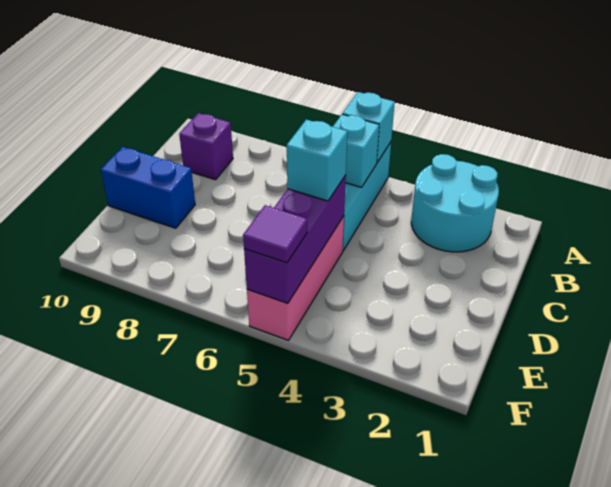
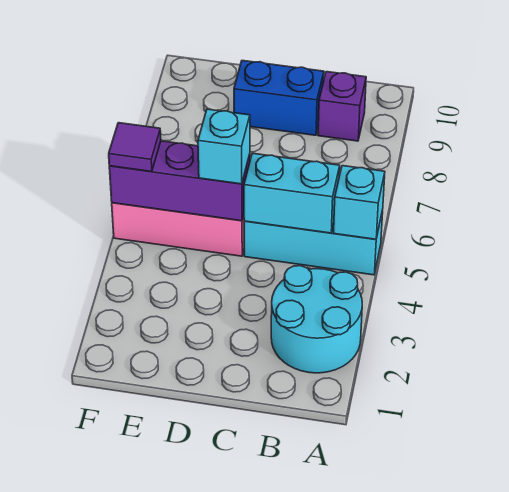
cyan brick B5 level 2 -> cyan brick B5:C5 level 2
blue brick D9:D10 level 1 -> blue brick C9:D9 level 1

